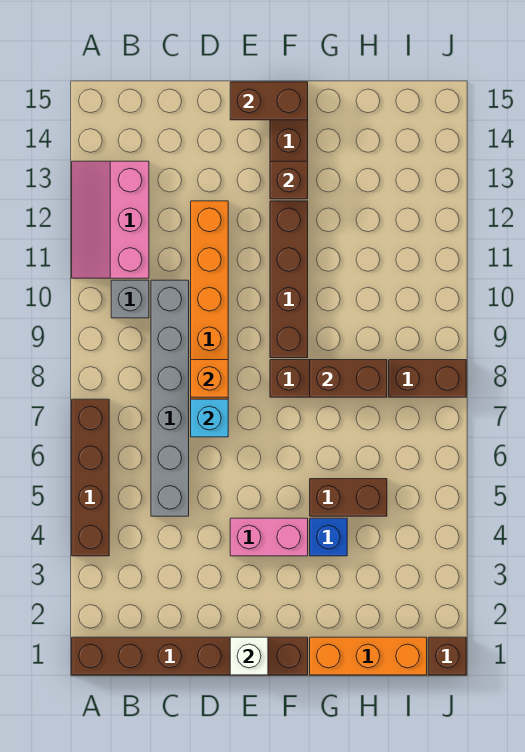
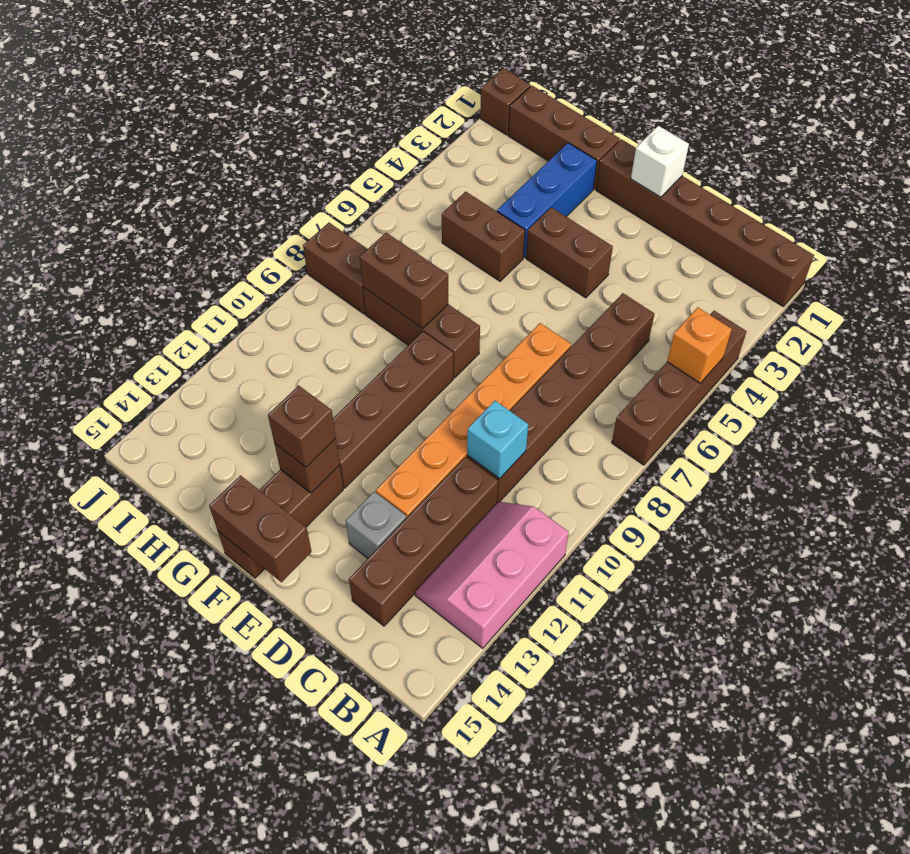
pink slope A11:B13 level 1 top B -> pink slope A11:B13 level 1 top A
grey brick B10 level 1 -> grey brick D13 level 1
grey brick C5:C10 level 1 -> brown brick C5:C10 level 1
none -> brown brick C11:C14 level 1
cyan brick D7 level 2 -> cyan brick C10 level 2
orange brick D8 level 2 -> orange brick A5 level 2
pink brick E4:F4 level 1 -> brown brick E4:F4 level 1
none -> brown brick F13 level 3
orange brick G1:I1 level 1 -> brown brick G1:I1 level 1
blue brick G4 level 1 -> blue brick G2:G4 level 1

